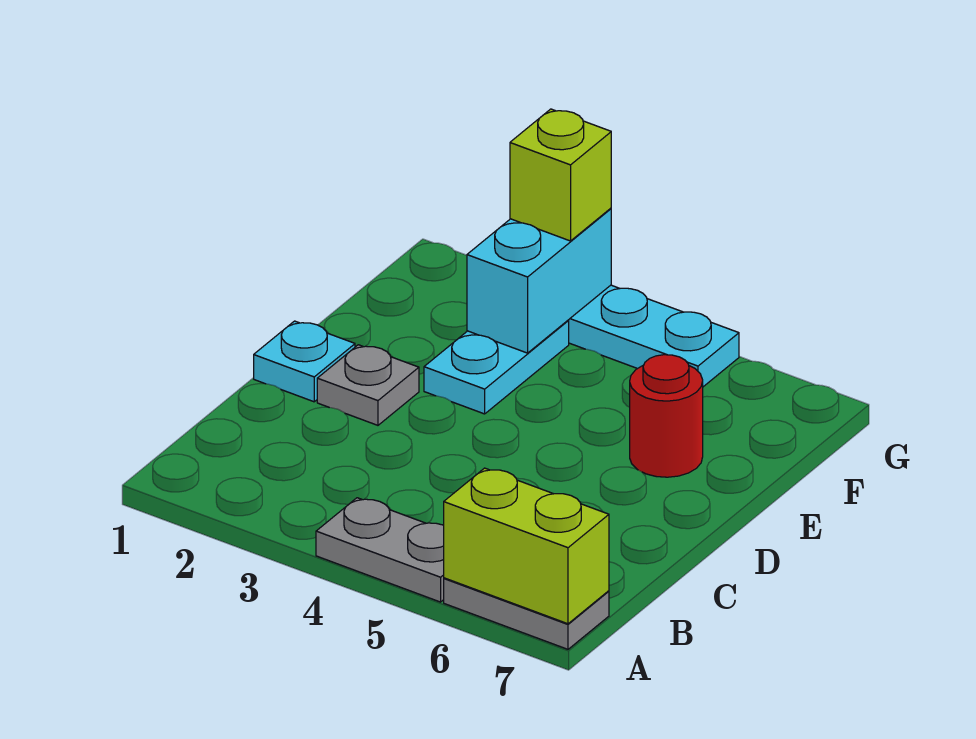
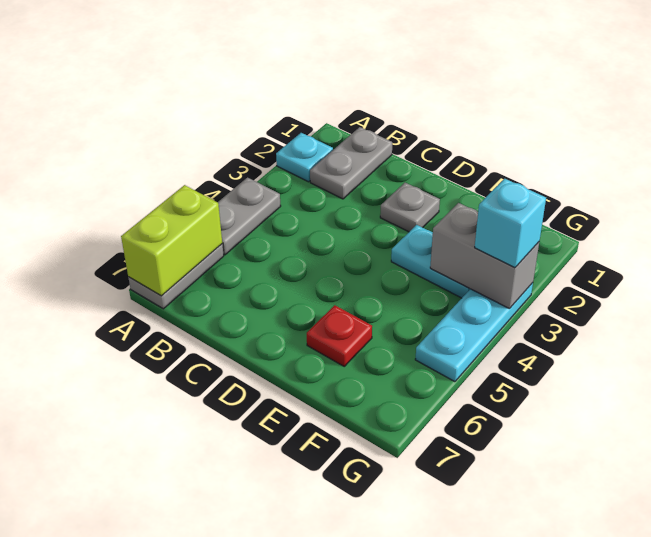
none -> grey plate B1:B2 level 1
cyan plate D1 level 1 -> cyan plate A2 level 1
red round brick E6 level 1 -> red plate E6 level 1
cyan brick F3:G3 level 2 -> grey brick F3:G3 level 2
lime brick G3 level 3 -> cyan brick G3 level 3

